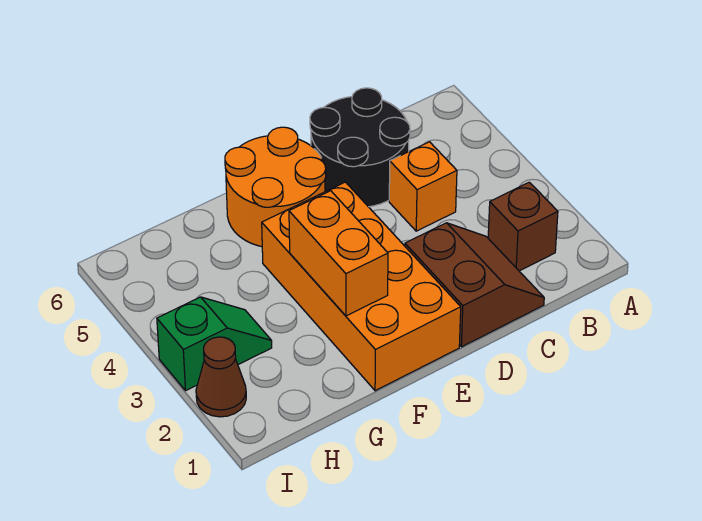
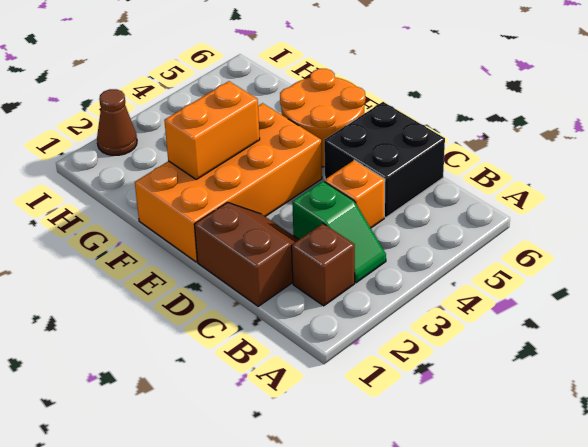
brown slope C1:D2 level 1 top D -> brown slope C1:D2 level 1 top 1
black round brick C5:D6 level 1 -> black brick C5:D6 level 1
green slope H3:I3 level 1 top I -> green slope B3:C3 level 1 top C

